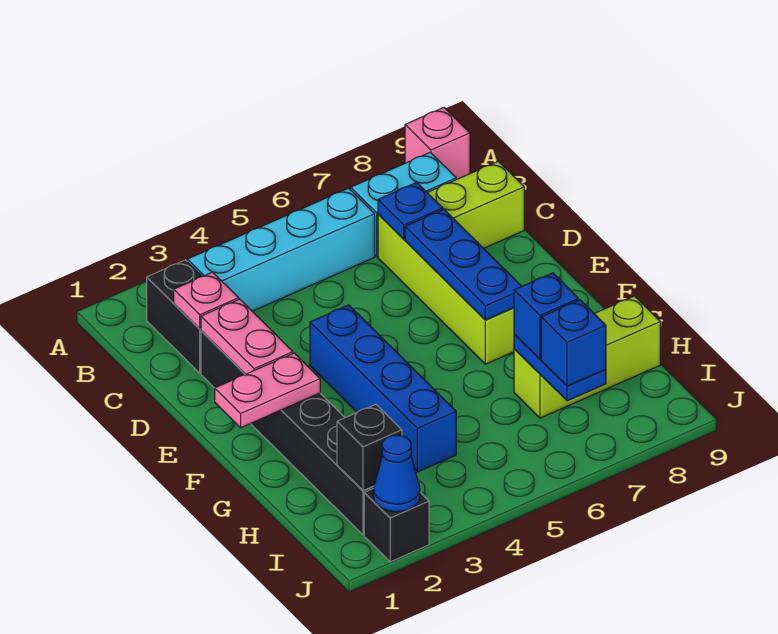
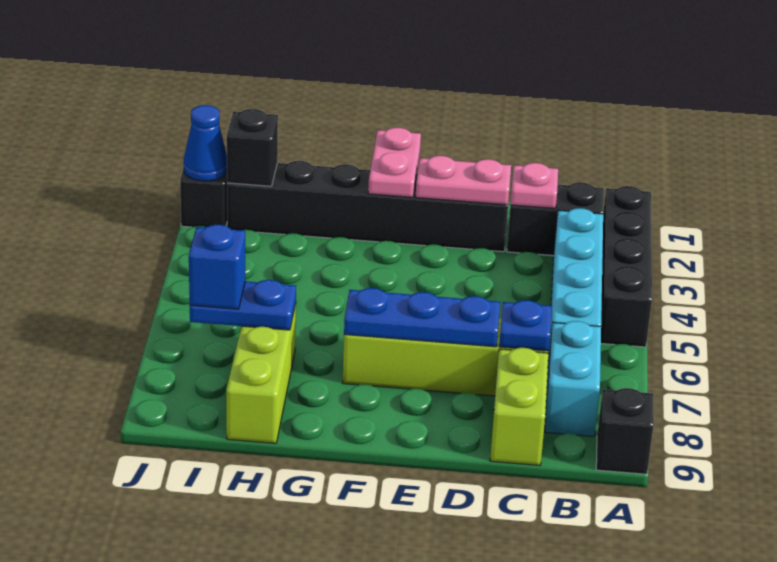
none -> black brick A2:A5 level 1
pink brick A9 level 1 -> black brick A9 level 1
blue brick E4:H4 level 1 -> none
blue brick H7 level 3 -> none

